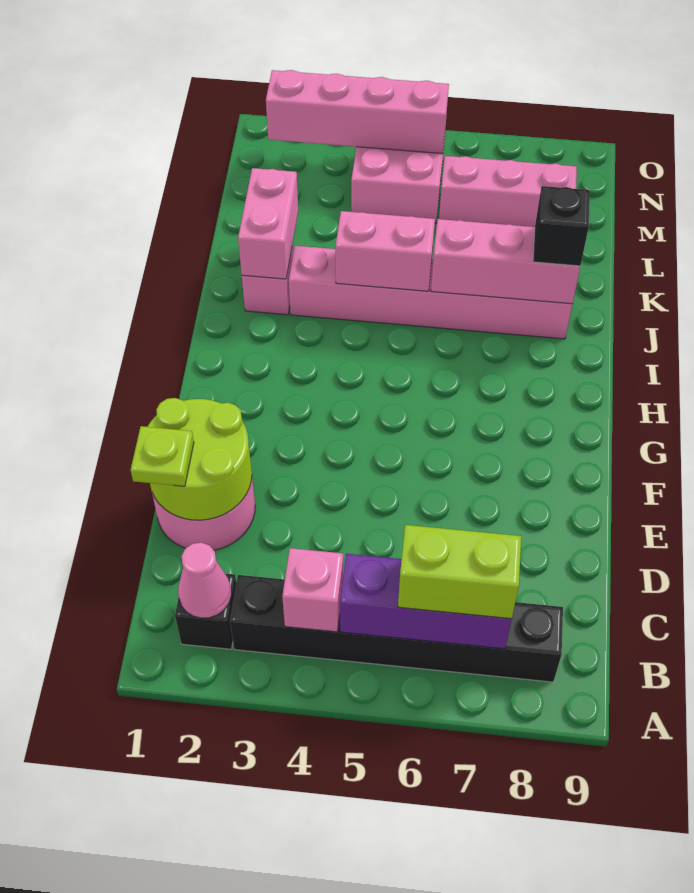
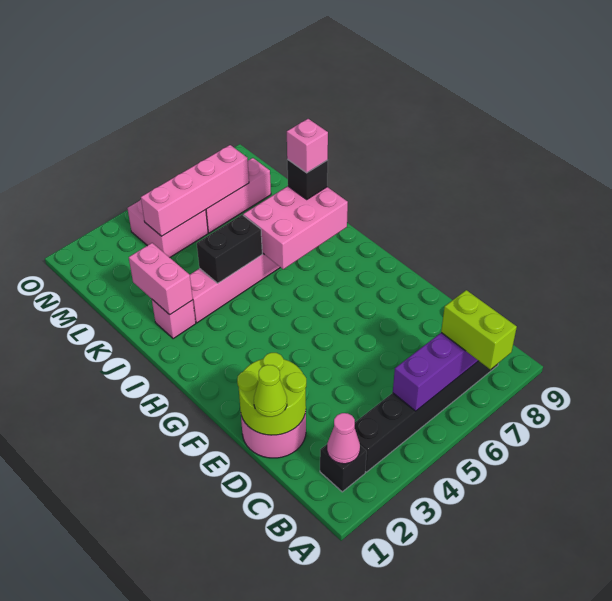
pink brick B4 level 2 -> pink brick J8 level 4
lime brick B6:B7 level 3 -> lime brick A7:B7 level 3
lime plate D1 level 3 -> lime cone D1 level 3
pink brick J4:J5 level 2 -> black brick J4:J5 level 2
pink brick J6:J8 level 2 -> pink brick I6:J8 level 2
pink brick N2:N5 level 2 -> pink brick M4:M7 level 2

